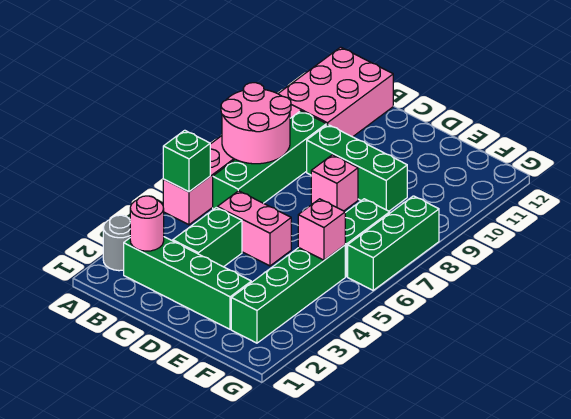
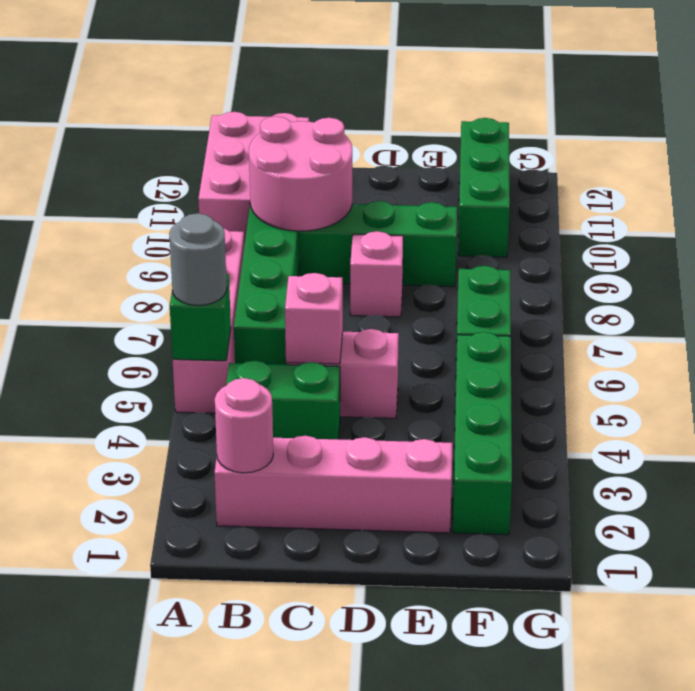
grey round brick A2 level 1 -> grey round brick A5 level 3
pink round brick A7:B8 level 2 -> pink round brick B9:C10 level 2
green brick B2:E2 level 1 -> pink brick B2:E2 level 1
green brick C3:C4 level 1 -> green brick B4:C4 level 1
pink brick F5 level 2 -> pink brick C5 level 2
green brick G6:G8 level 1 -> green brick F10:F12 level 1

